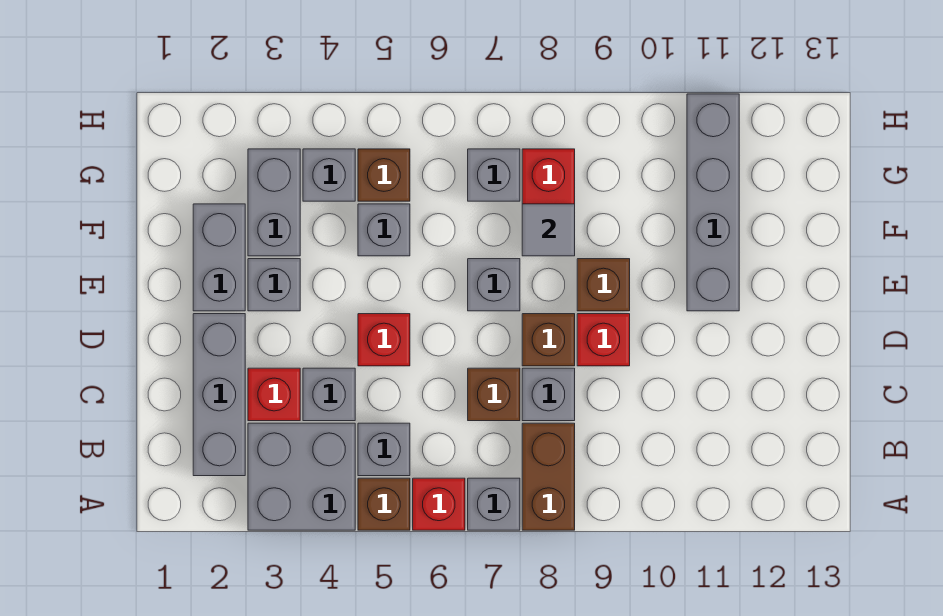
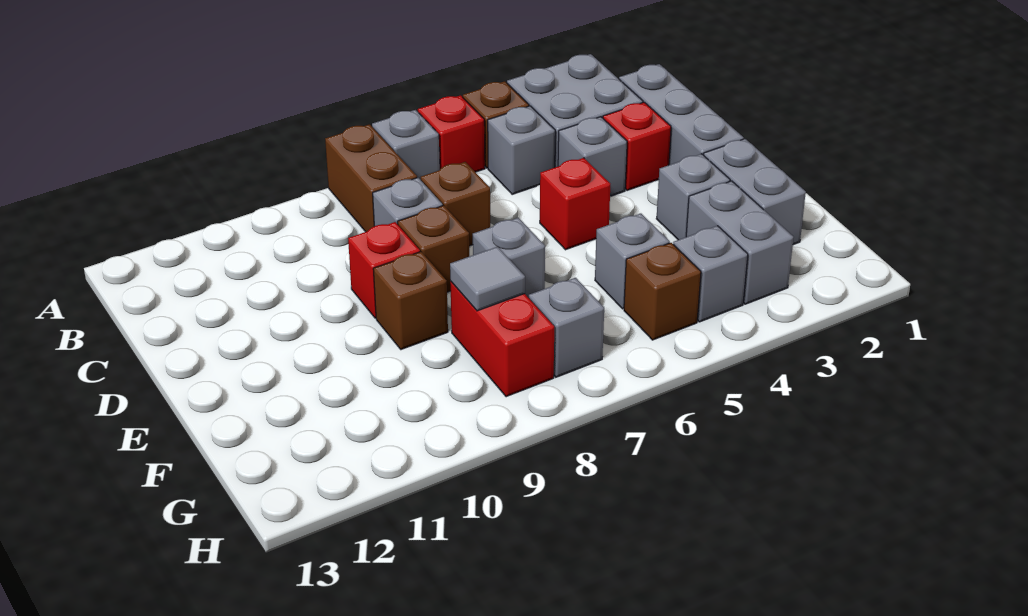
grey brick E11:H11 level 1 -> none

